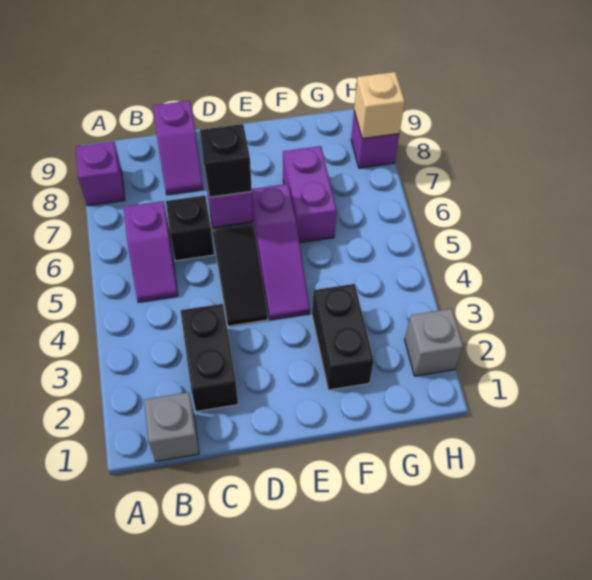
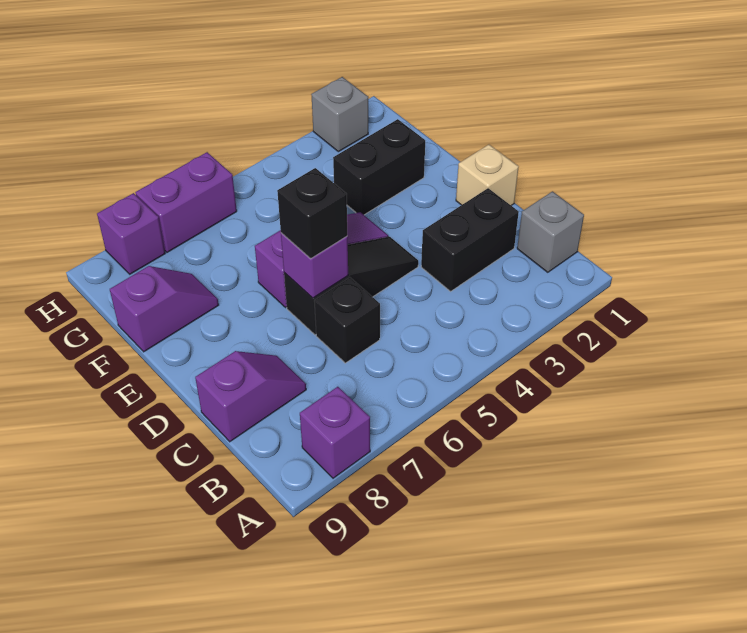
purple slope B5:B6 level 1 top 6 -> purple slope F8:F9 level 1 top 9
purple brick F6:F7 level 1 -> purple brick H6:H7 level 1
tan brick H8 level 2 -> tan brick D1 level 1

